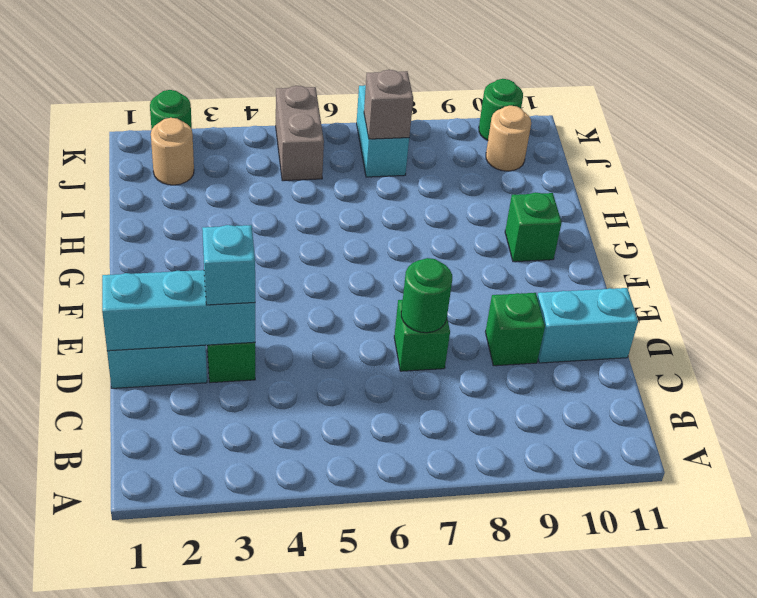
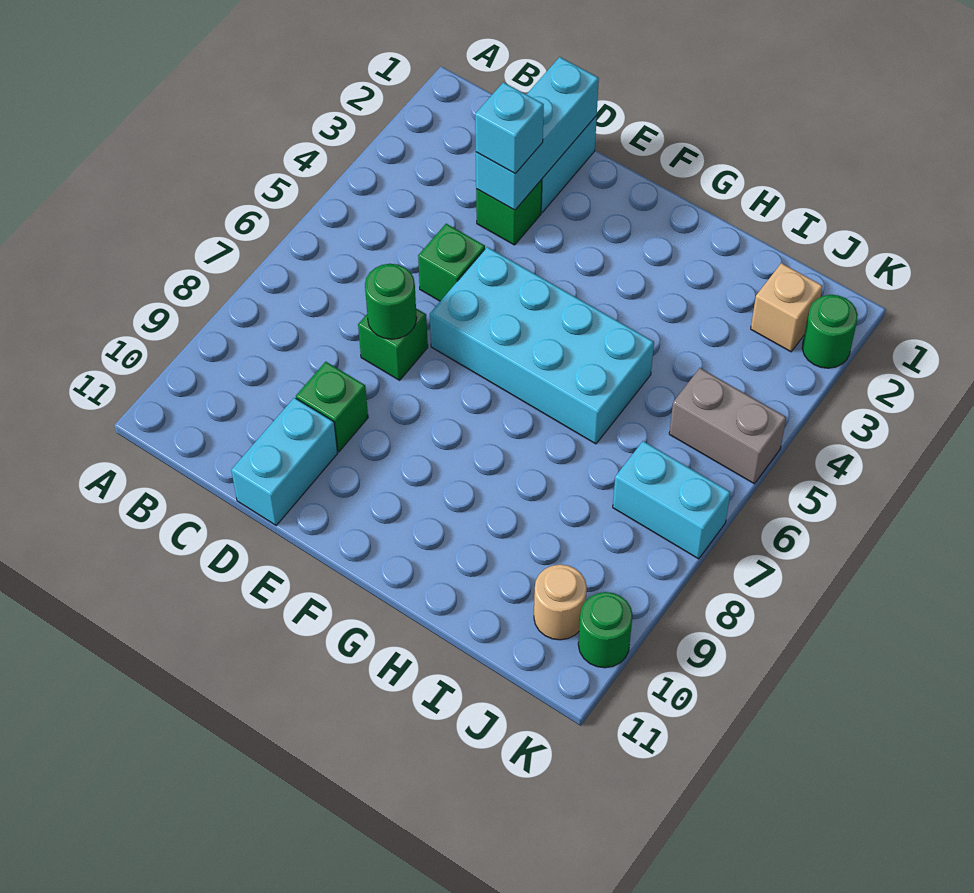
none -> cyan brick E5:H6 level 1
green brick G10 level 1 -> green brick D5 level 1
tan round brick J2 level 1 -> tan brick J2 level 1
grey brick J7 level 2 -> none

